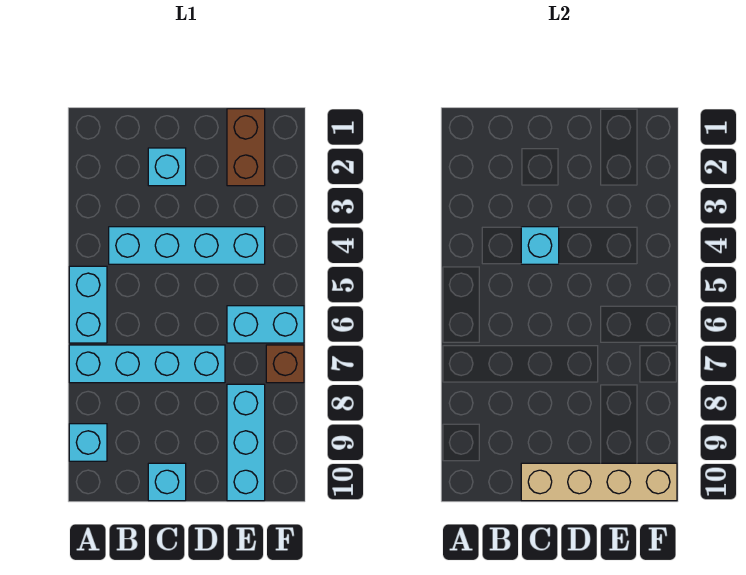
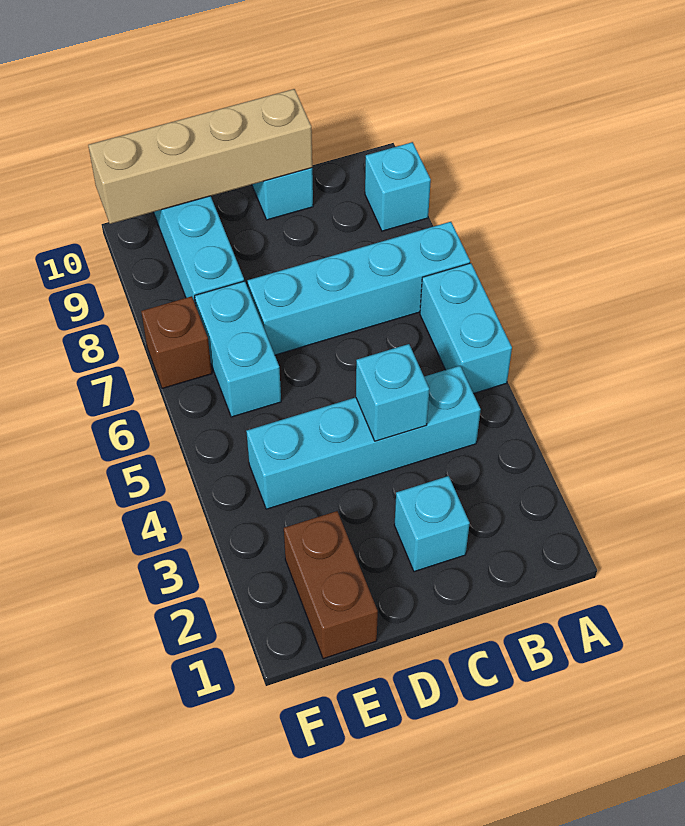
cyan brick E6:F6 level 1 -> cyan brick E6:E7 level 1

